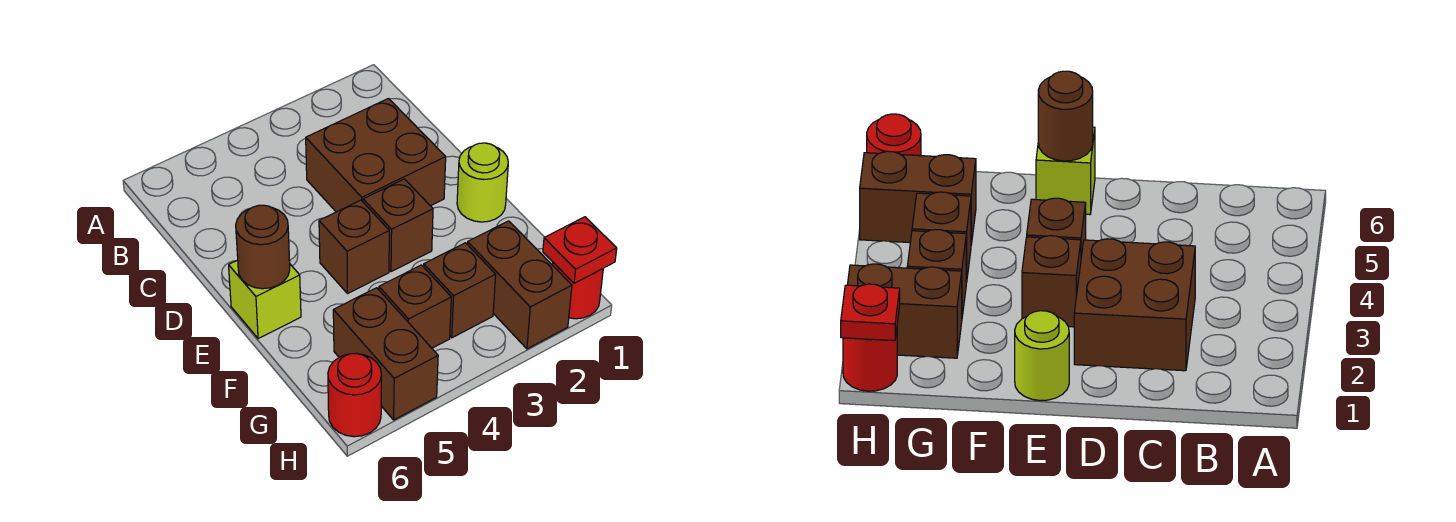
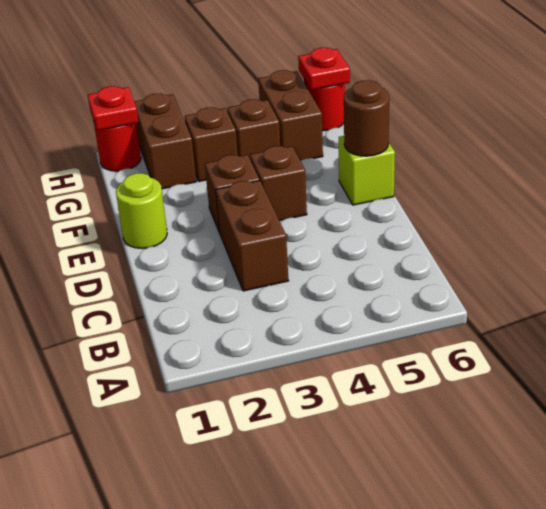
brown brick C2:D3 level 1 -> brown brick C3:D3 level 1
none -> red plate H6 level 2

